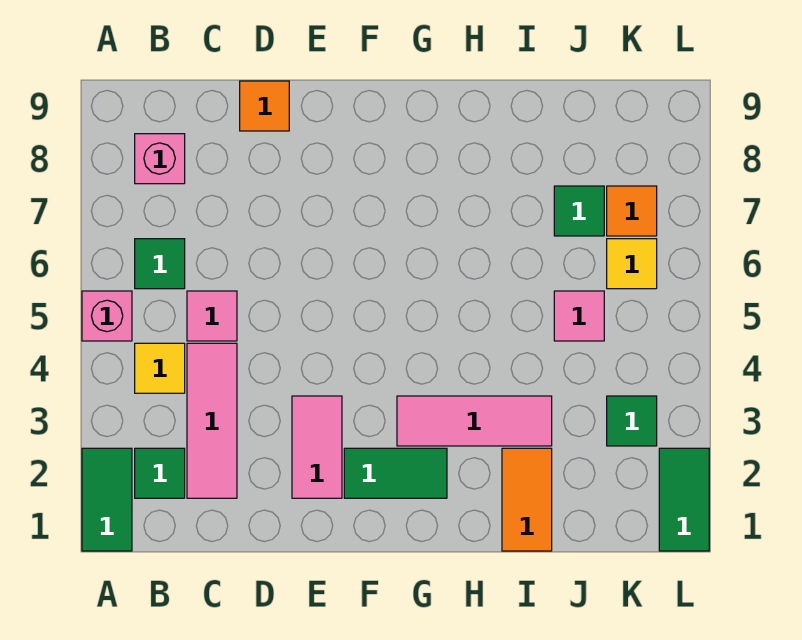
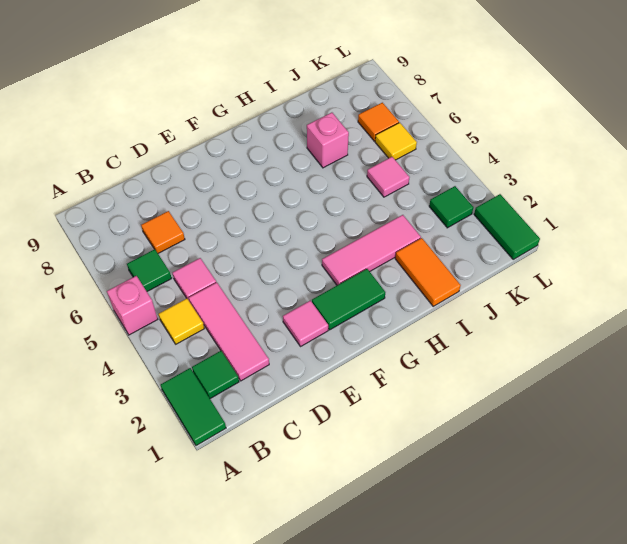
pink brick B8 level 1 -> pink brick I7 level 1
orange tile D9 level 1 -> orange tile C7 level 1
pink tile E2:E3 level 1 -> pink tile E2 level 1
green tile J7 level 1 -> none

